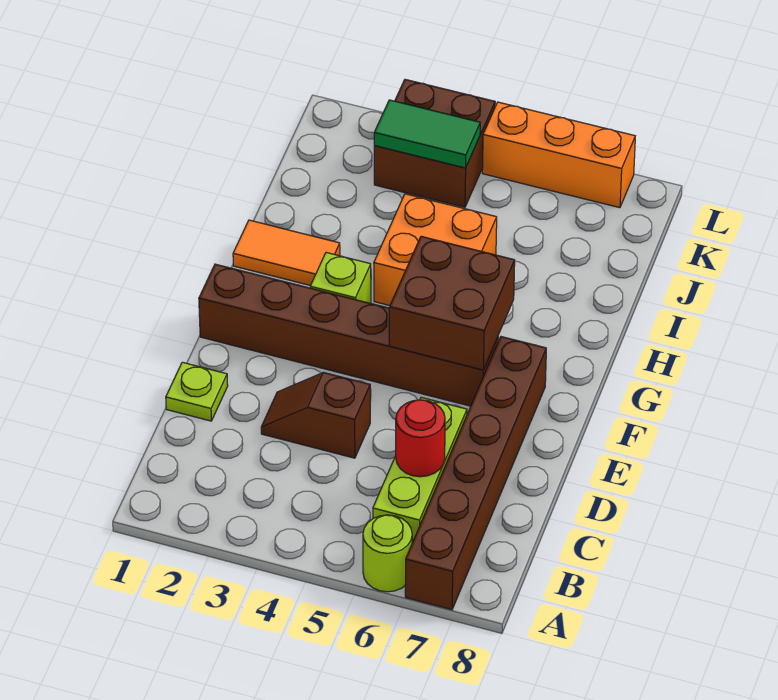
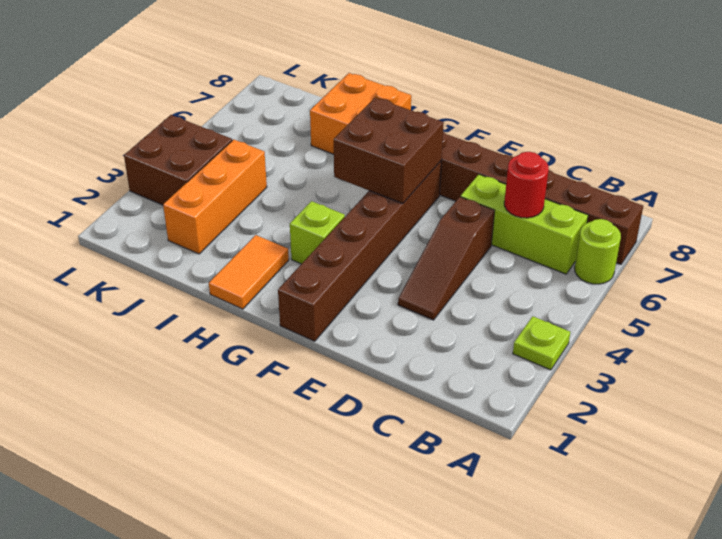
lime plate D1 level 1 -> lime plate A3 level 1
brown slope D3:D4 level 1 top 4 -> brown slope D3:D5 level 1 top 5
orange brick H4:I5 level 1 -> orange brick H7:I8 level 1
green tile K3:K4 level 2 -> none
orange brick L5:L7 level 1 -> orange brick J2:J4 level 1

